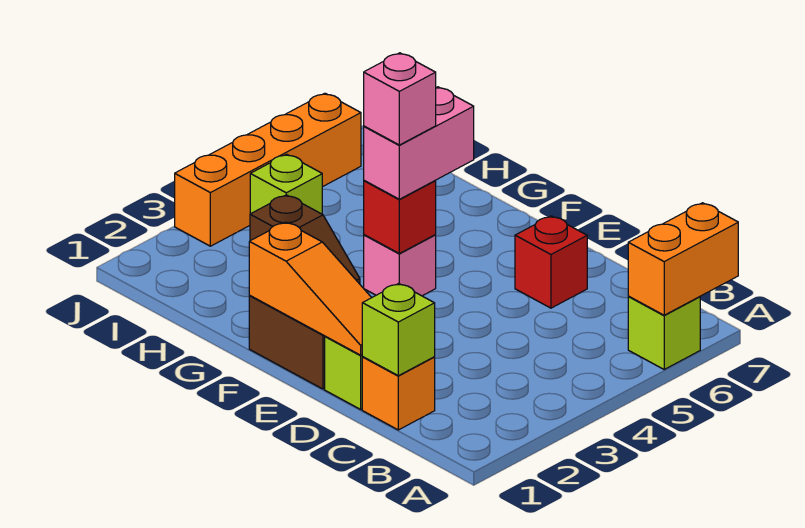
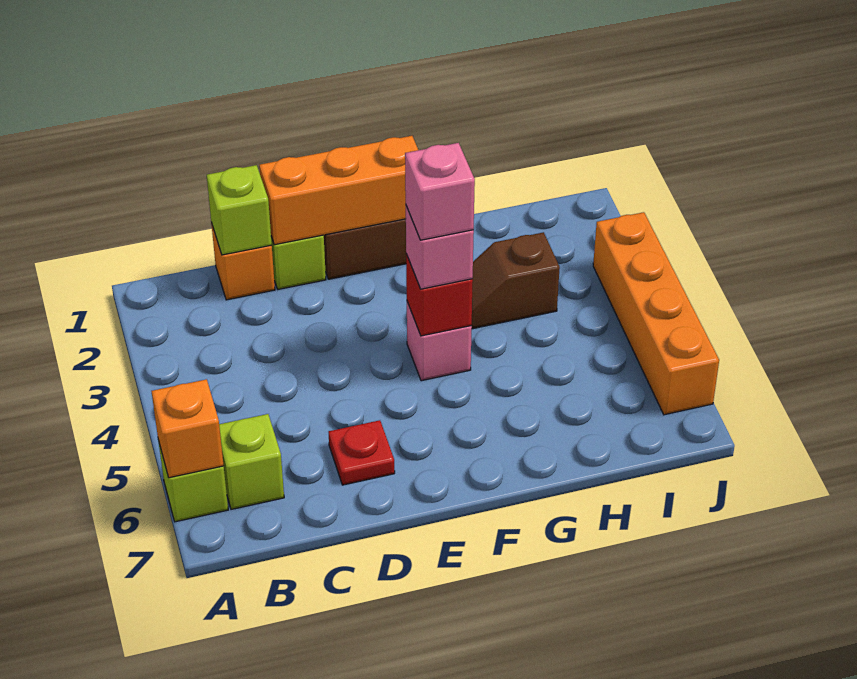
orange brick A6:A7 level 2 -> orange brick A6 level 2
orange slope D1:F1 level 2 top F -> orange brick D1:F1 level 2
red brick D6 level 1 -> red plate D6 level 1
pink brick F4:F5 level 3 -> pink brick F4 level 3
lime brick I4 level 1 -> lime brick B6 level 1

